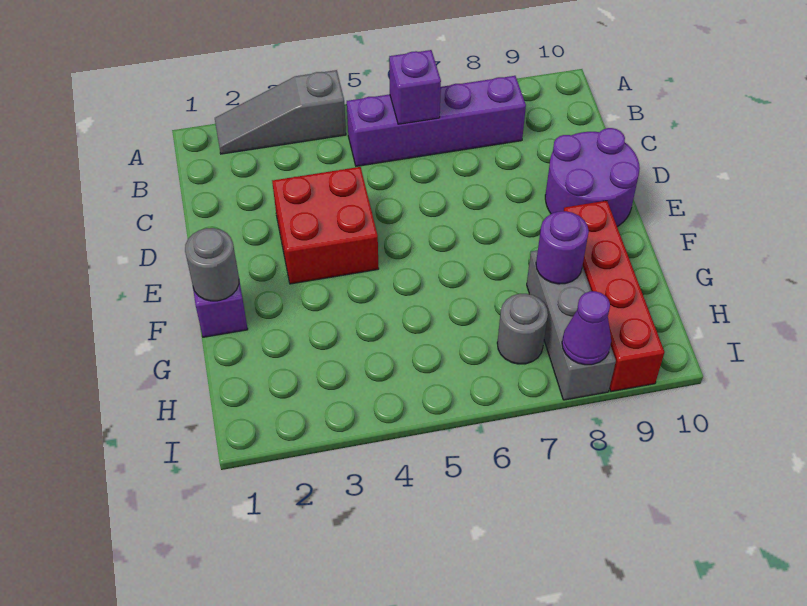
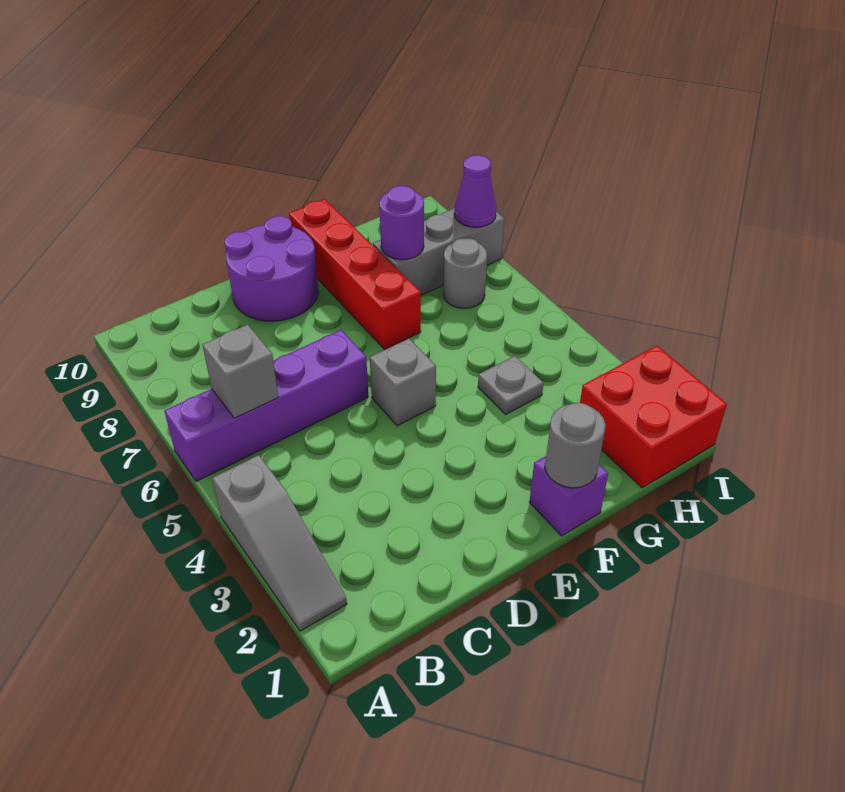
purple brick B5:B8 level 1 -> purple brick A6:D6 level 1
purple brick B6 level 2 -> grey brick B6 level 2
red brick D3:E4 level 1 -> red brick H1:I2 level 1
none -> grey brick E5 level 1
red brick F9:I9 level 1 -> red brick F7:F10 level 1
none -> grey plate G4 level 1

